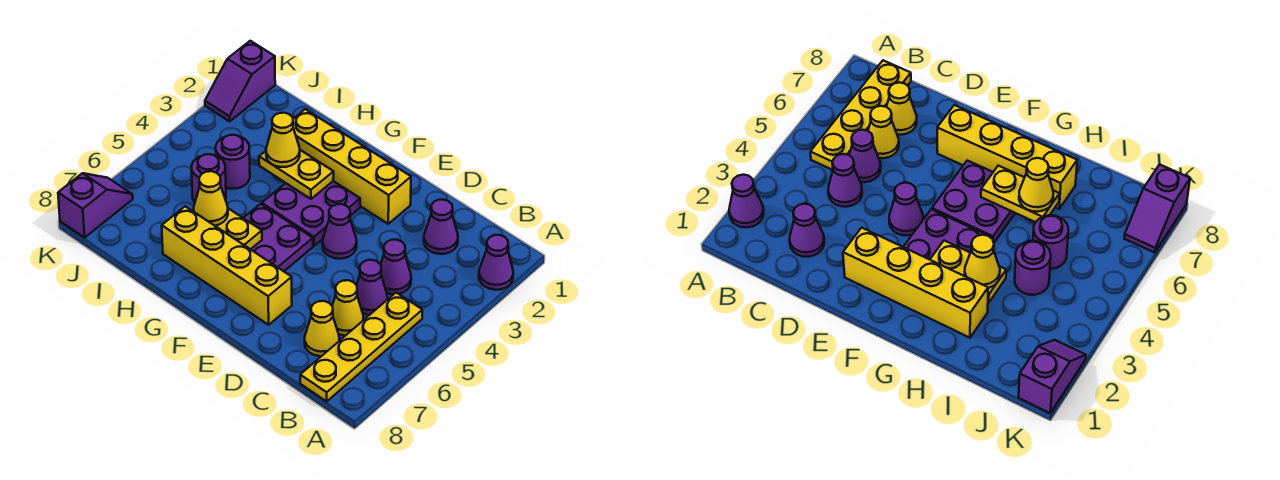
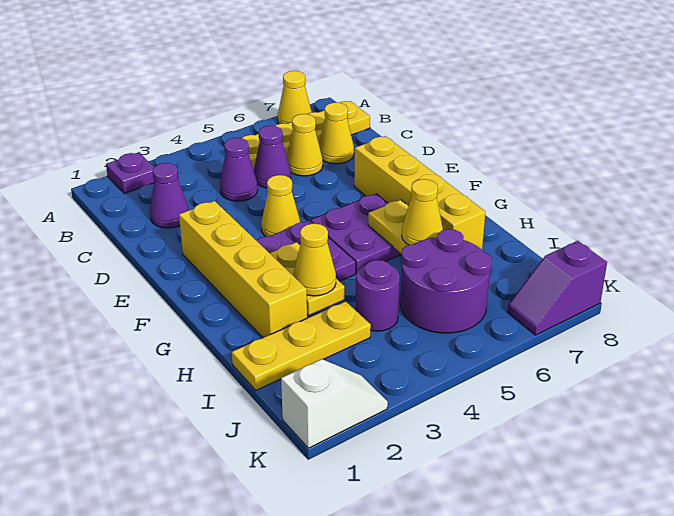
purple cone A2 level 1 -> purple plate A2 level 1
none -> yellow cone A7 level 1
purple cone E4 level 1 -> yellow cone E4 level 1
none -> yellow plate I1:I3 level 1
purple round brick I5 level 1 -> purple round brick I5:J6 level 1
purple slope K1:K2 level 1 top 1 -> white slope K1:K2 level 1 top 1

